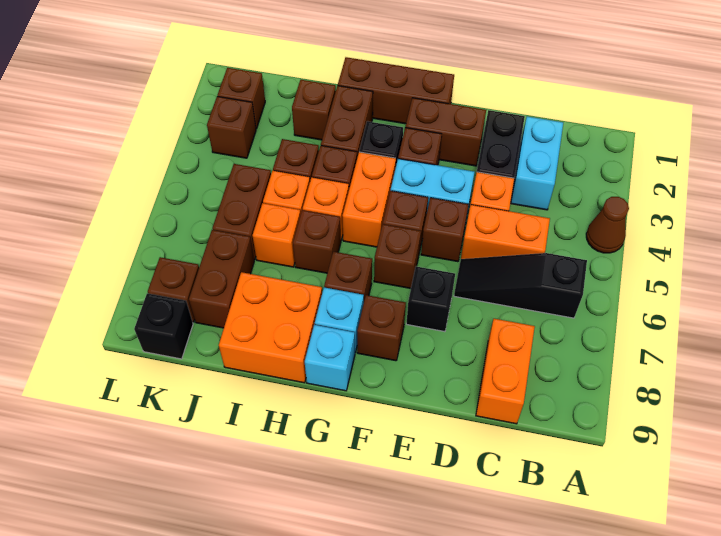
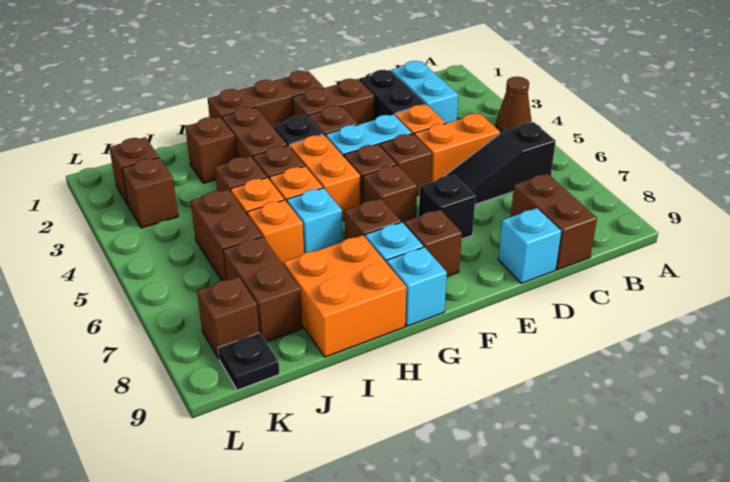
orange brick C8:C9 level 1 -> brown brick C8:C9 level 1
none -> cyan brick D9 level 1
brown brick H6 level 1 -> cyan brick H6 level 1
black brick K9 level 1 -> black plate K9 level 1

